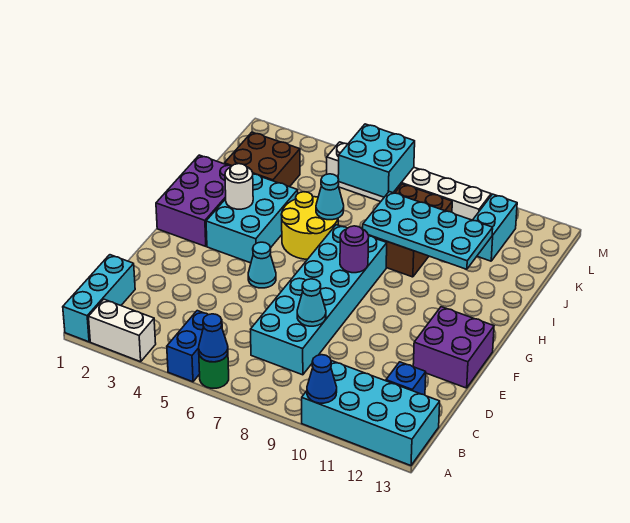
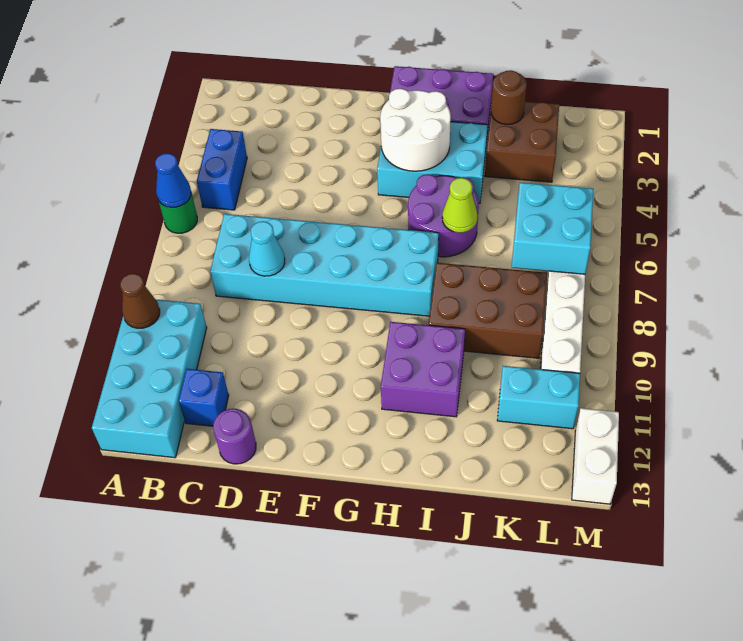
cyan brick A1:C1 level 1 -> none
white brick A2:A3 level 1 -> white brick M12:M13 level 1
blue brick A5:B5 level 1 -> blue brick B4:B5 level 1
blue cone A10 level 2 -> brown cone A10 level 2
purple brick E12:F13 level 1 -> purple brick H10:I11 level 1
cyan cone F5 level 1 -> none
purple round brick G8 level 2 -> purple round brick D13 level 1
white round brick H3 level 2 -> white round brick G3:H4 level 2
yellow round brick H5:I6 level 1 -> purple round brick H5:I6 level 1
cyan cone I6 level 2 -> lime cone I6 level 2
cyan plate I8:J11 level 2 -> none
none -> brown round brick J2 level 2

